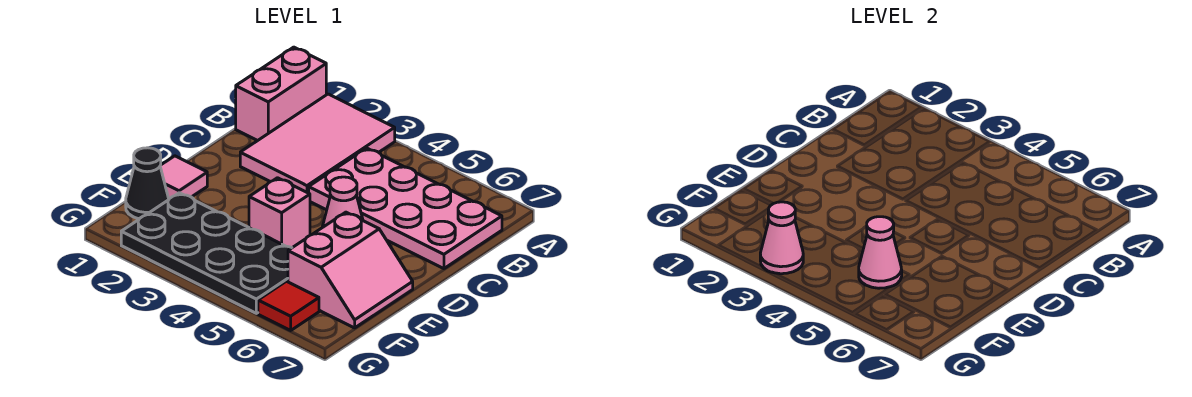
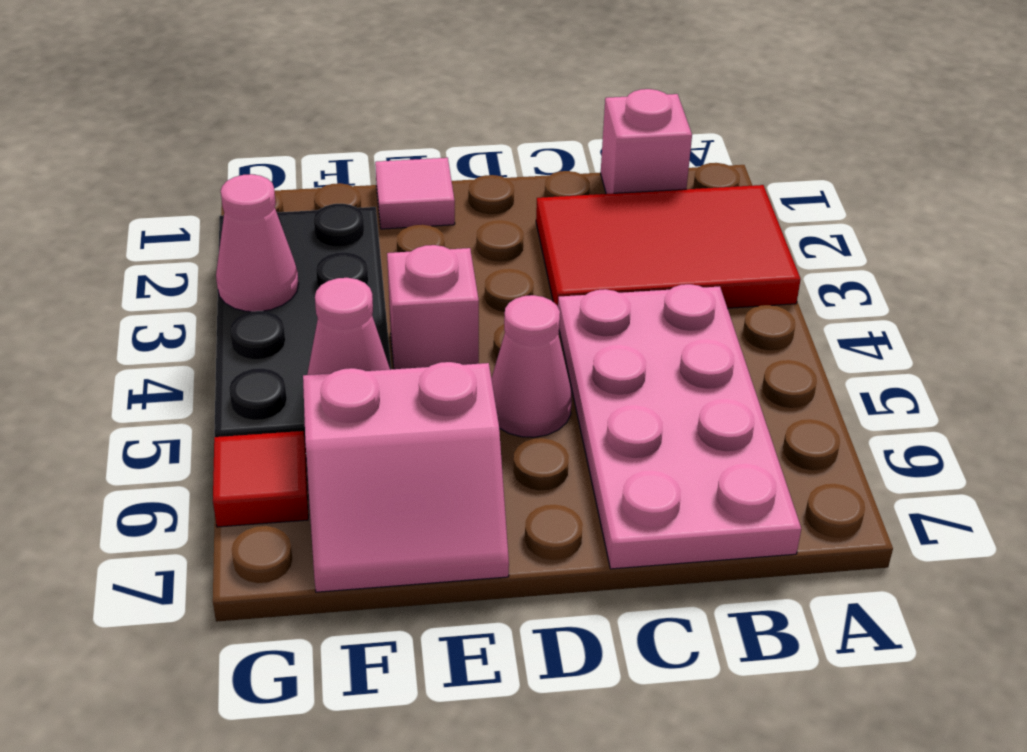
pink brick A1:B1 level 1 -> pink brick B1 level 1
pink tile A2:C3 level 1 -> red tile A2:C3 level 1
black cone F1 level 1 -> none

